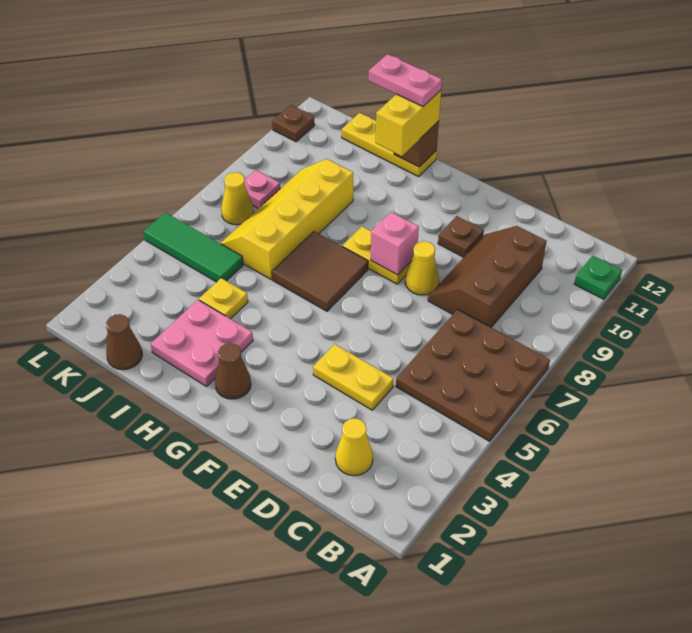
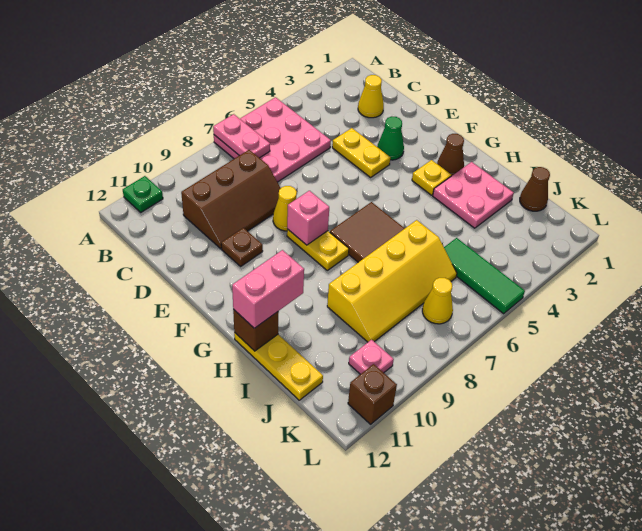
brown plate A5:C7 level 1 -> pink plate A5:C7 level 1
none -> green cone E3 level 1
yellow brick H11:H12 level 3 -> pink brick H11:H12 level 3
pink plate H12:I12 level 4 -> pink plate A7:B7 level 2
yellow plate I4 level 1 -> yellow plate G3 level 1
pink plate K8 level 1 -> pink plate K10 level 1
brown plate L11 level 1 -> brown brick L11 level 1

